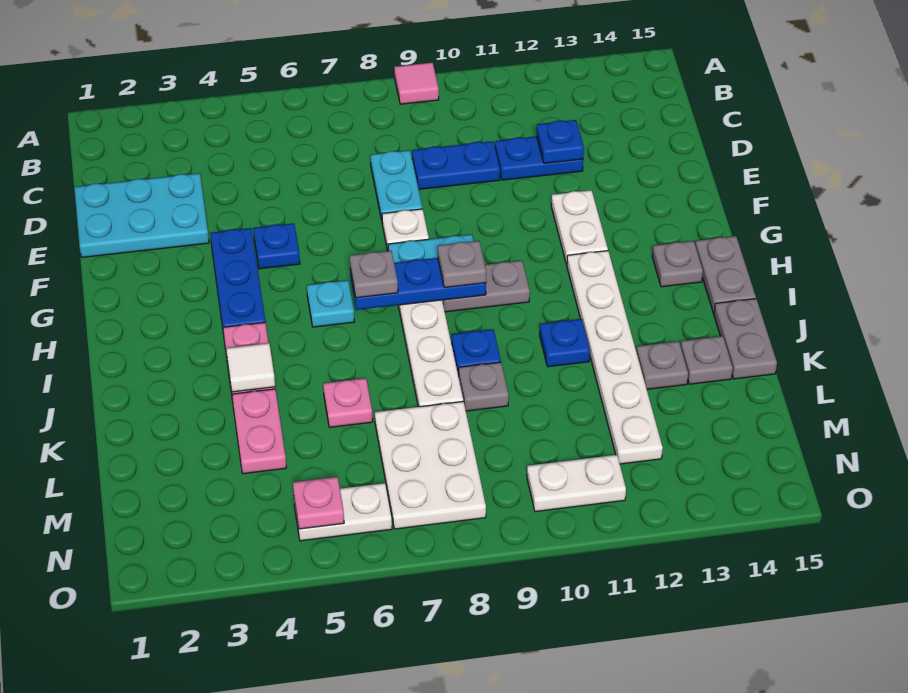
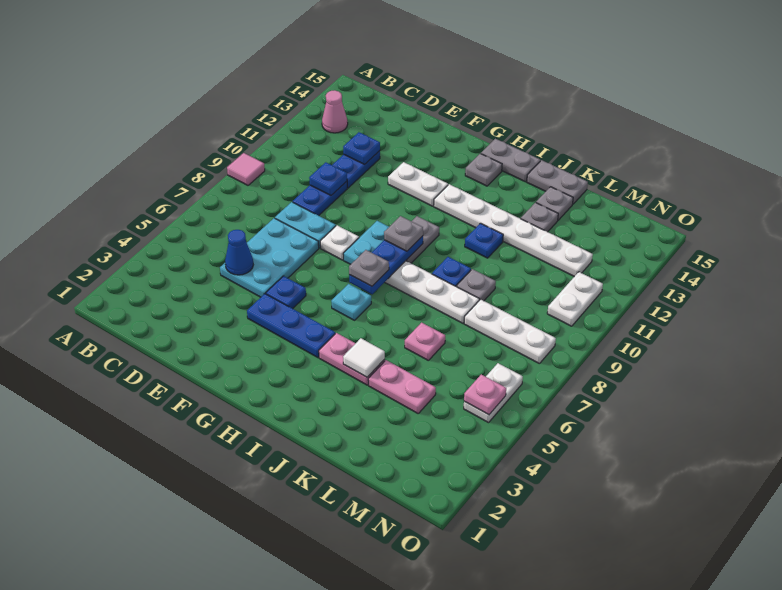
none -> pink cone B13 level 1
cyan plate D1:E3 level 1 -> cyan plate D5:E7 level 1
none -> blue cone D5 level 2
none -> blue plate D10 level 2
white plate L7:N8 level 1 -> white plate L8:N8 level 1

